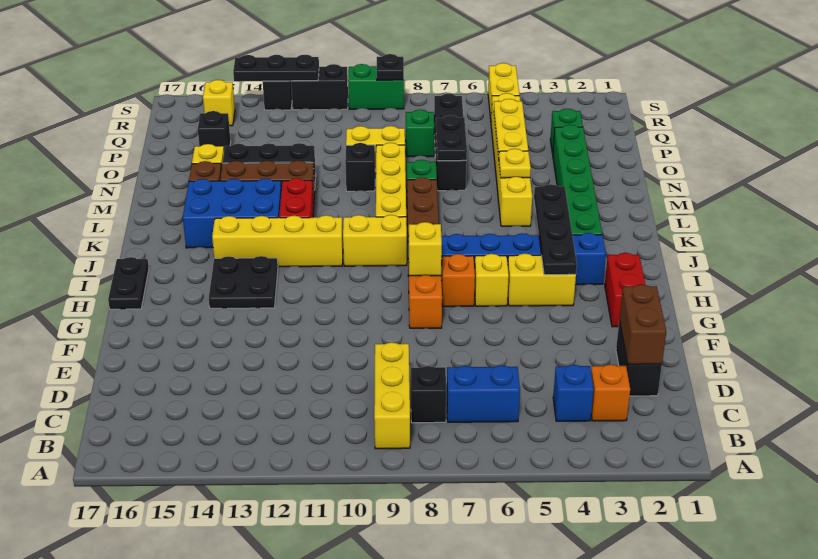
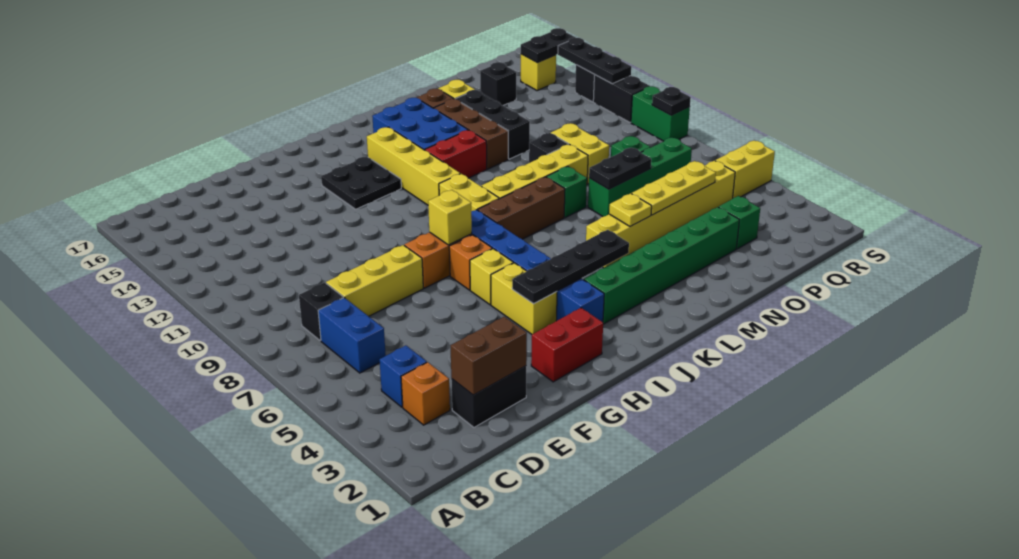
yellow brick B9:D9 level 1 -> yellow brick D8:F8 level 1
black plate H17:I17 level 1 -> black plate R15:S15 level 2
black brick N7:Q7 level 1 -> green brick N7:Q7 level 1

